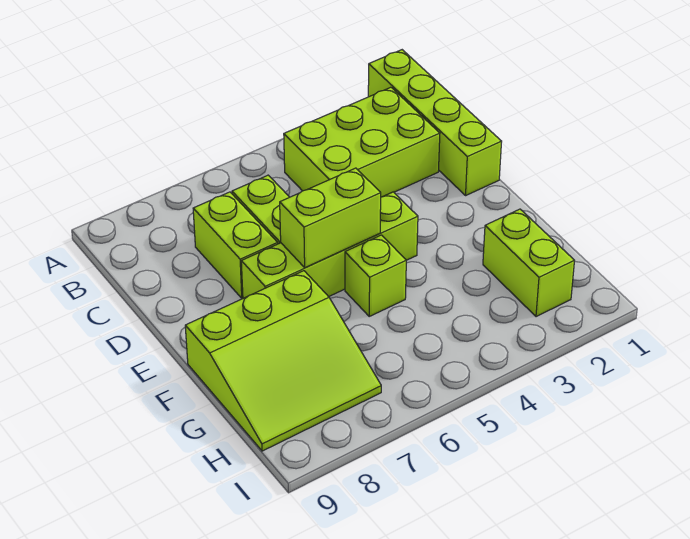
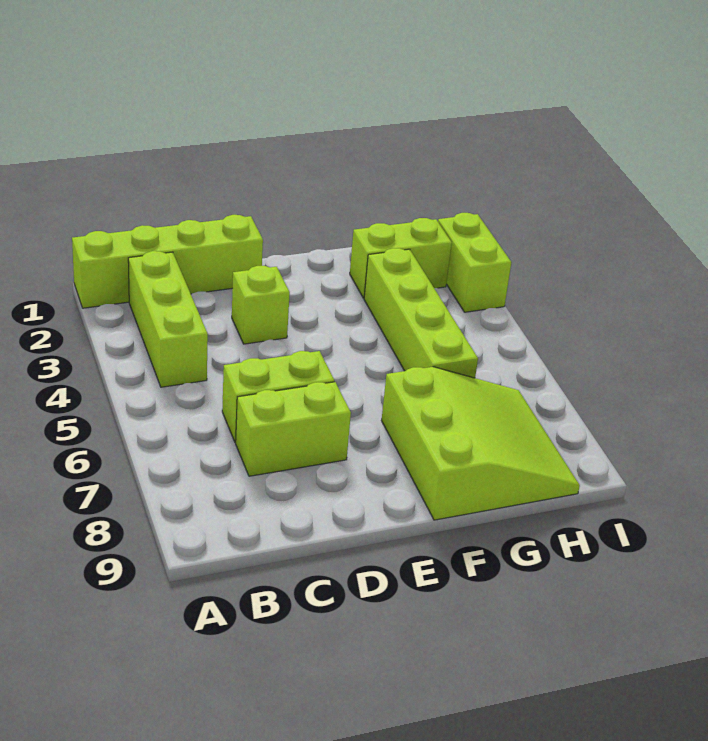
lime brick B2:C4 level 1 -> lime brick B2:B4 level 1
lime brick E4:E7 level 1 -> lime brick G3:G6 level 1
lime brick E5:E6 level 2 -> lime brick I2:I3 level 1
lime brick F5 level 1 -> lime brick D3 level 1

